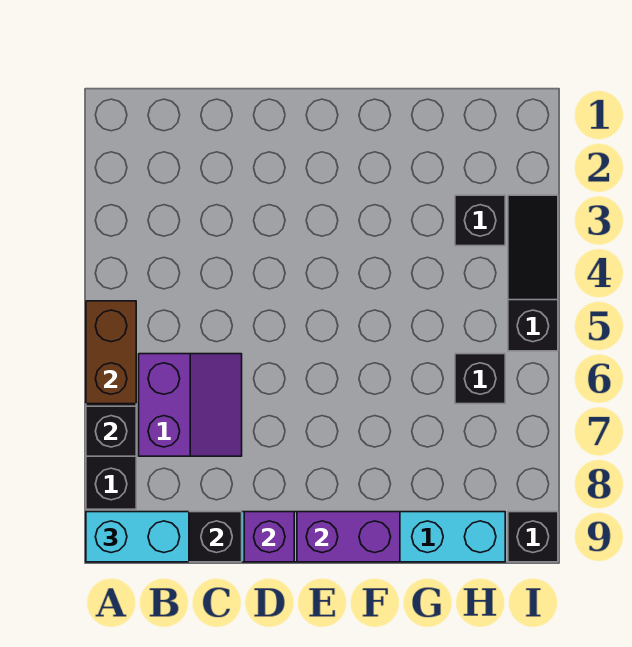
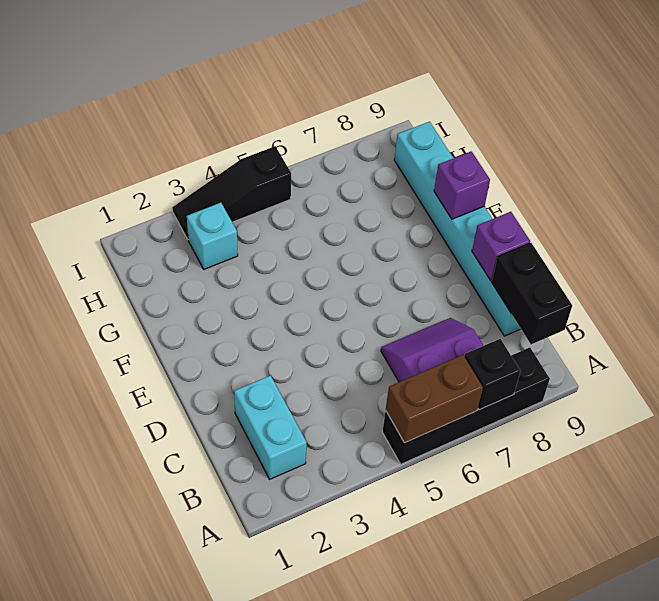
cyan brick A9:B9 level 3 -> cyan brick B2:C2 level 1
purple brick E9:F9 level 2 -> purple brick F9 level 2
black brick H3 level 1 -> cyan brick H3 level 1
black brick H6 level 1 -> none
black brick I9 level 1 -> none

